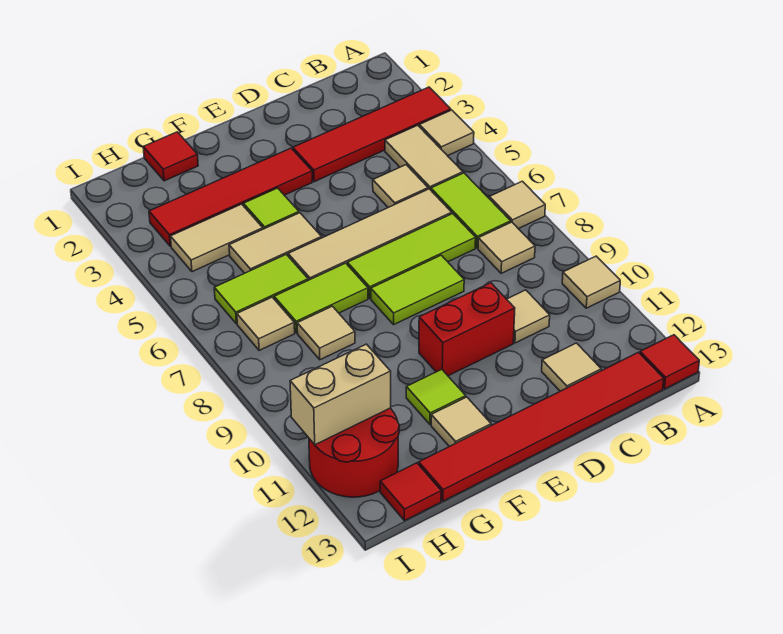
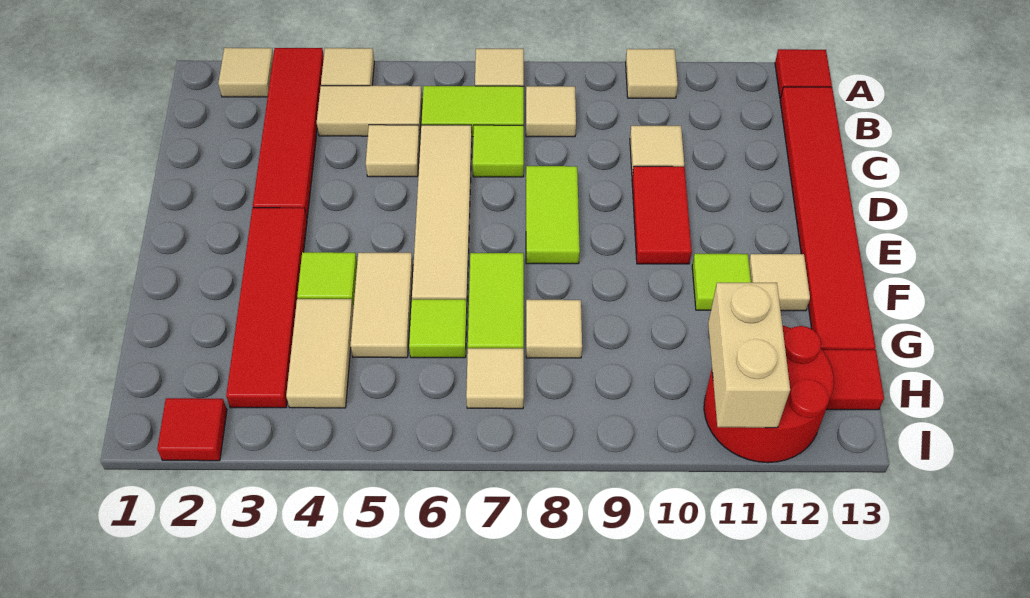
lime tile C7:E7 level 1 -> lime tile C7 level 1
tan tile C12 level 1 -> tan tile A2 level 1
red brick D10:E10 level 1 -> red tile D10:E10 level 1
red tile G1 level 1 -> red tile I2 level 1
lime tile G6:H6 level 1 -> lime tile G6 level 1

